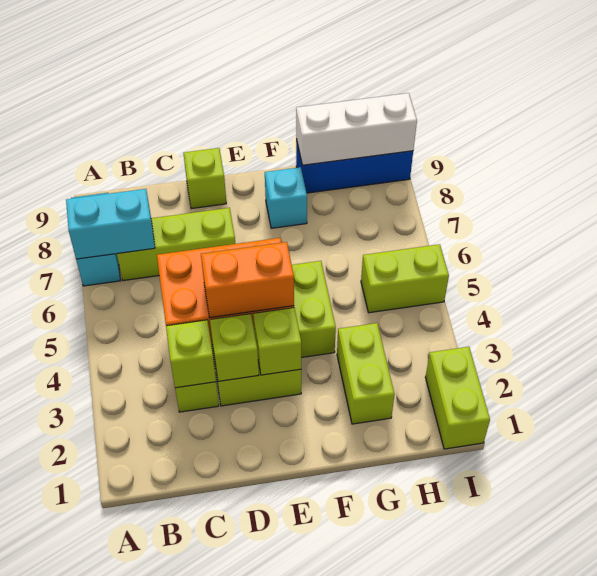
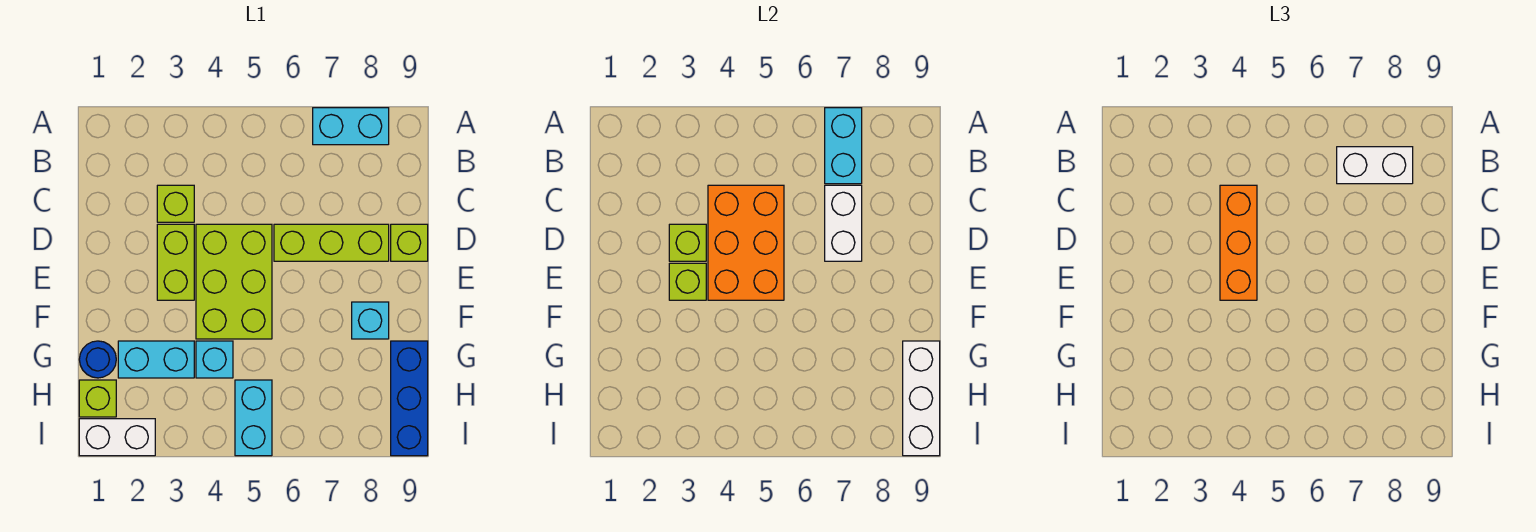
lime brick B7:D7 level 1 -> lime brick D6:D8 level 1
none -> white brick B7:B8 level 3
lime brick C3 level 2 -> lime brick H1 level 1
none -> white brick C7:D7 level 2
orange brick D4:E4 level 3 -> orange brick C4:E4 level 3
none -> blue round brick G1 level 1
lime brick G2:G3 level 1 -> cyan brick G2:G3 level 1
none -> cyan brick G4 level 1
lime brick H5:I5 level 1 -> cyan brick H5:I5 level 1
lime brick I1:I2 level 1 -> white brick I1:I2 level 1

